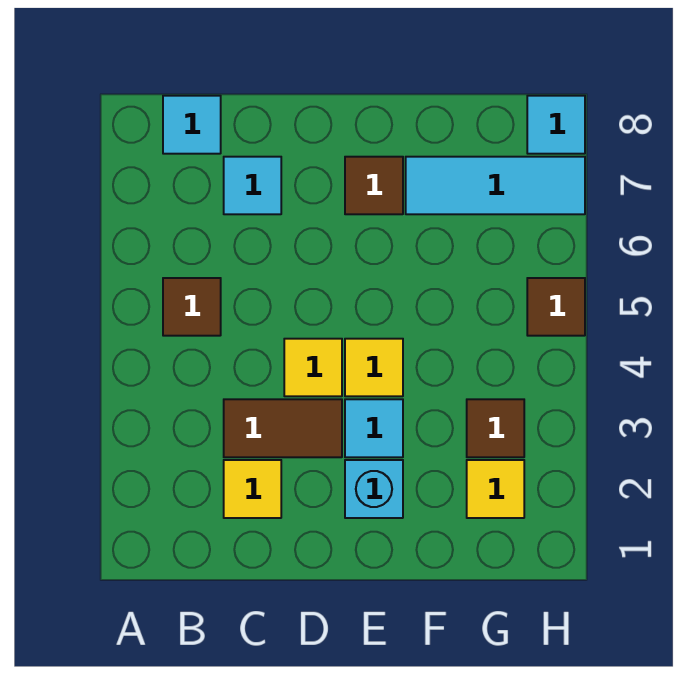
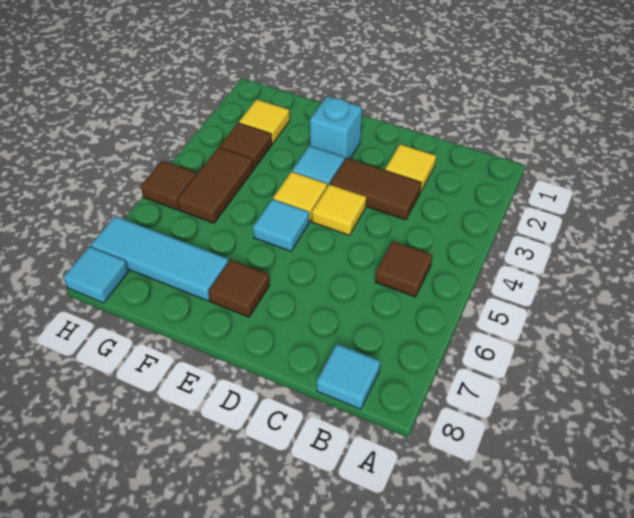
cyan tile C7 level 1 -> cyan tile E5 level 1
none -> brown tile G4:G5 level 1

